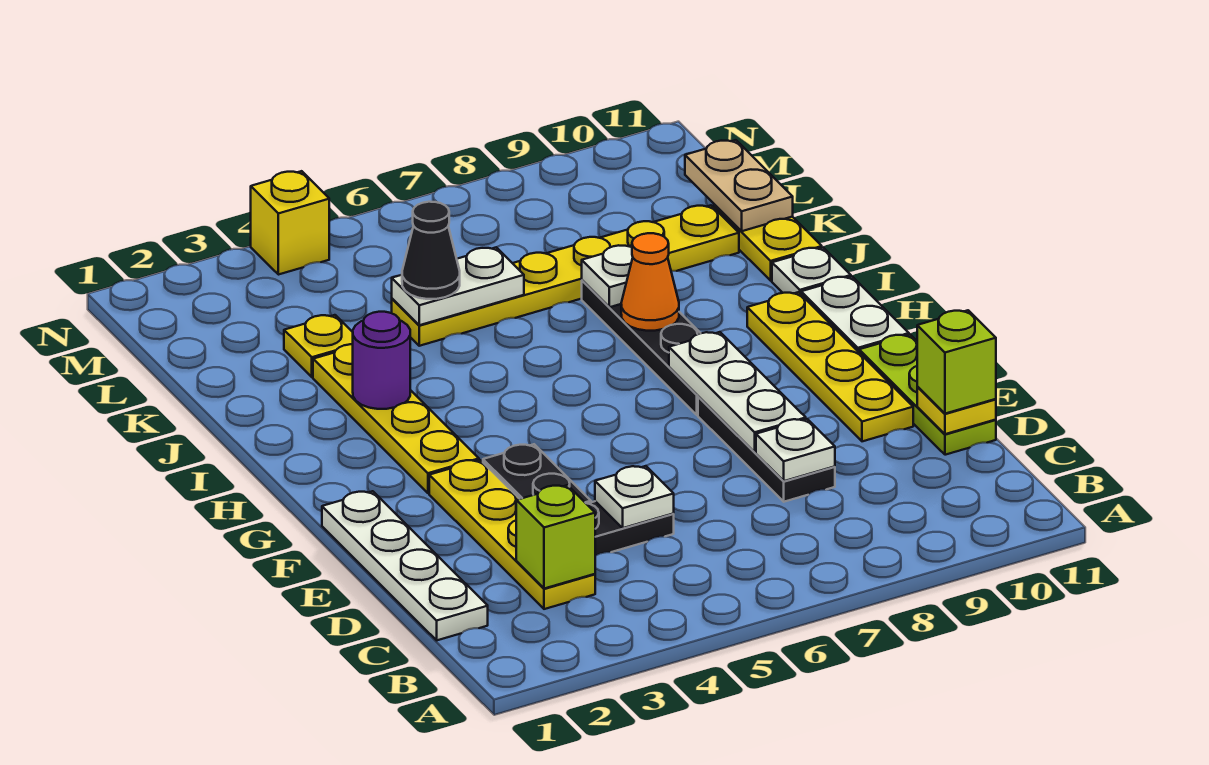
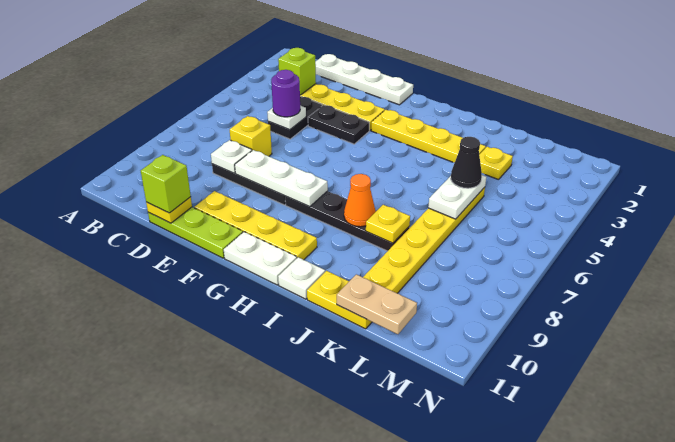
purple round brick I3 level 2 -> purple round brick D5 level 3
white plate J8 level 2 -> yellow plate J8 level 2
yellow brick N4 level 1 -> yellow brick D7 level 1

